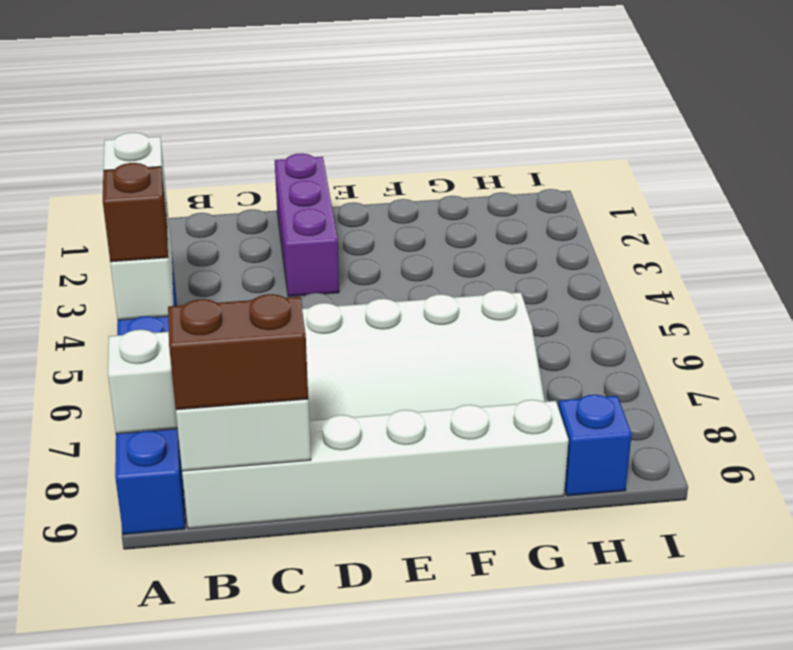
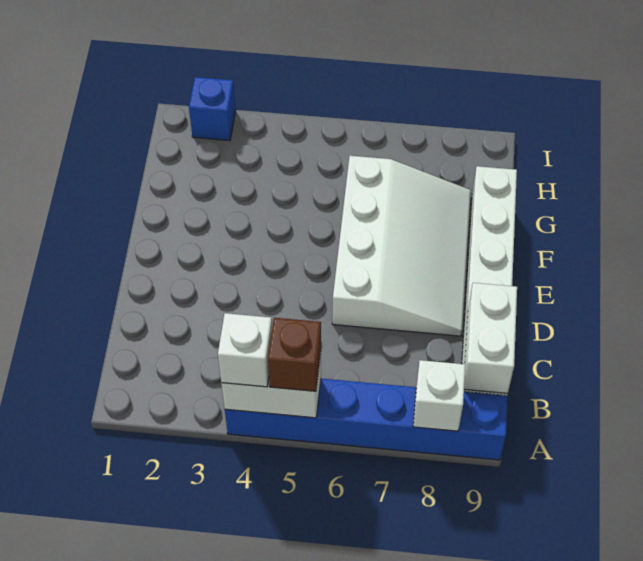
brown brick B9:C9 level 3 -> none
purple brick D1:D3 level 1 -> none
blue brick H9 level 1 -> blue brick I2 level 1

